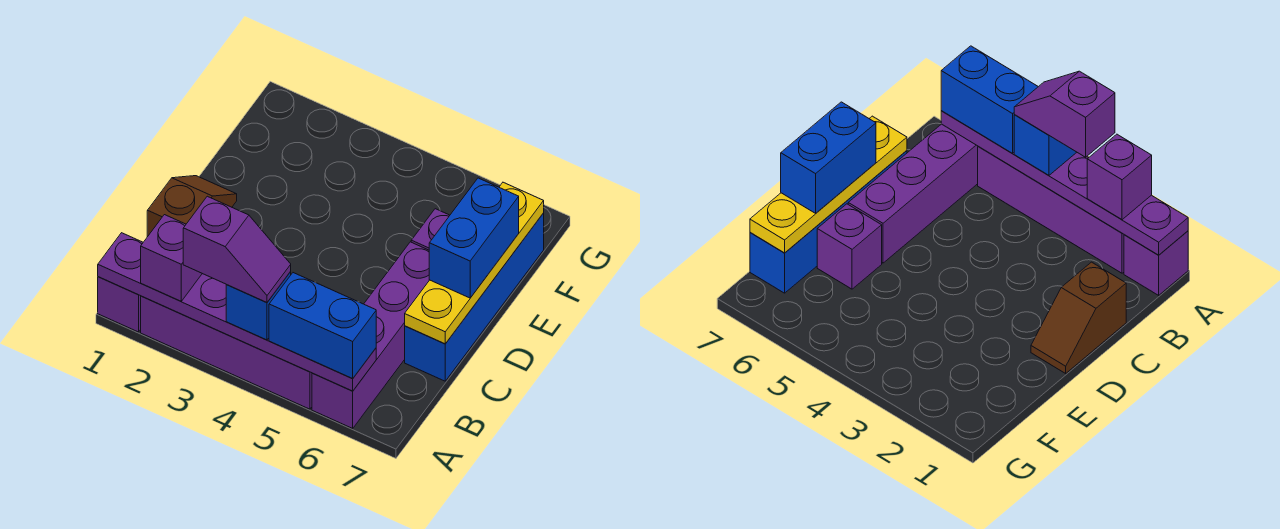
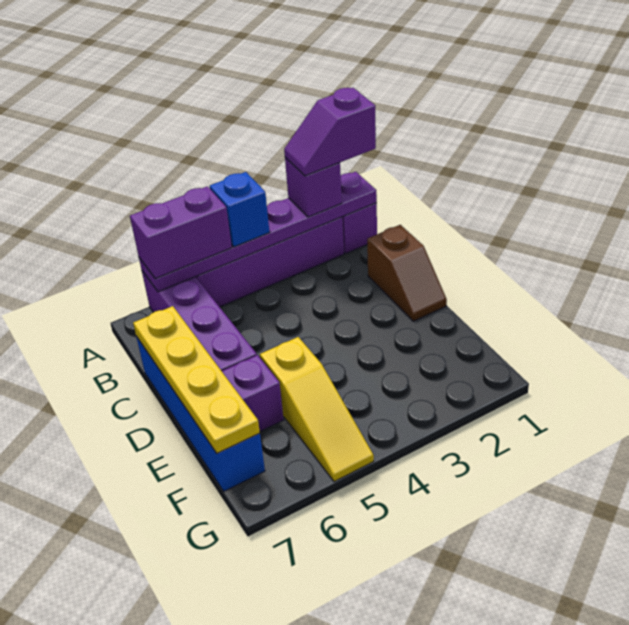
purple slope A3:A4 level 4 top 3 -> purple slope A1:A2 level 4 top 1
blue brick A5:A6 level 3 -> purple brick A5:A6 level 3
blue brick D7:E7 level 3 -> none
none -> yellow slope E5:G5 level 1 top E

